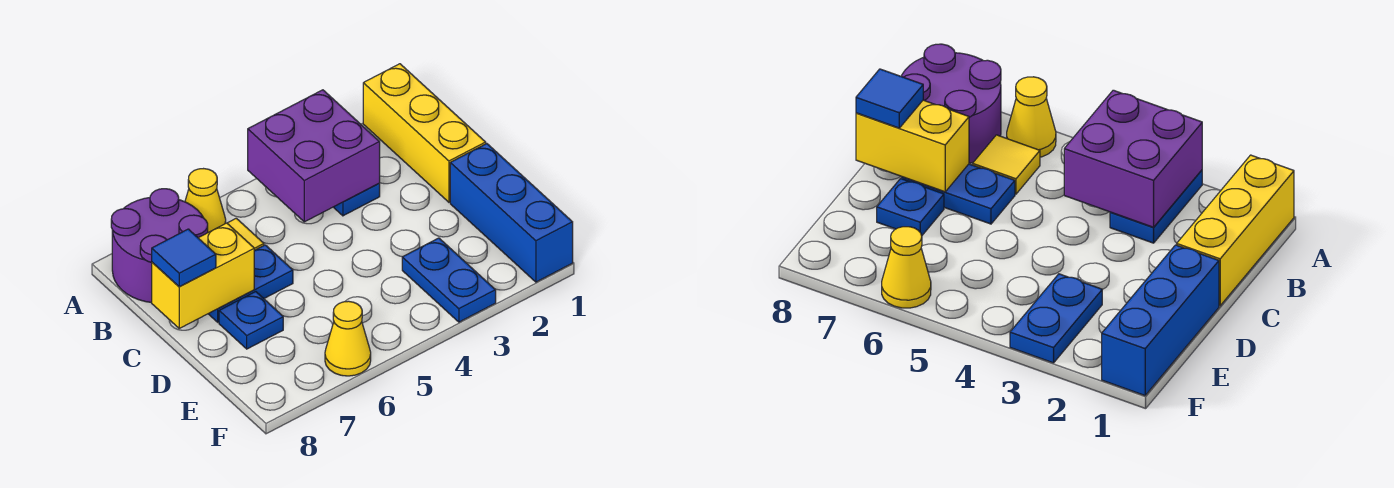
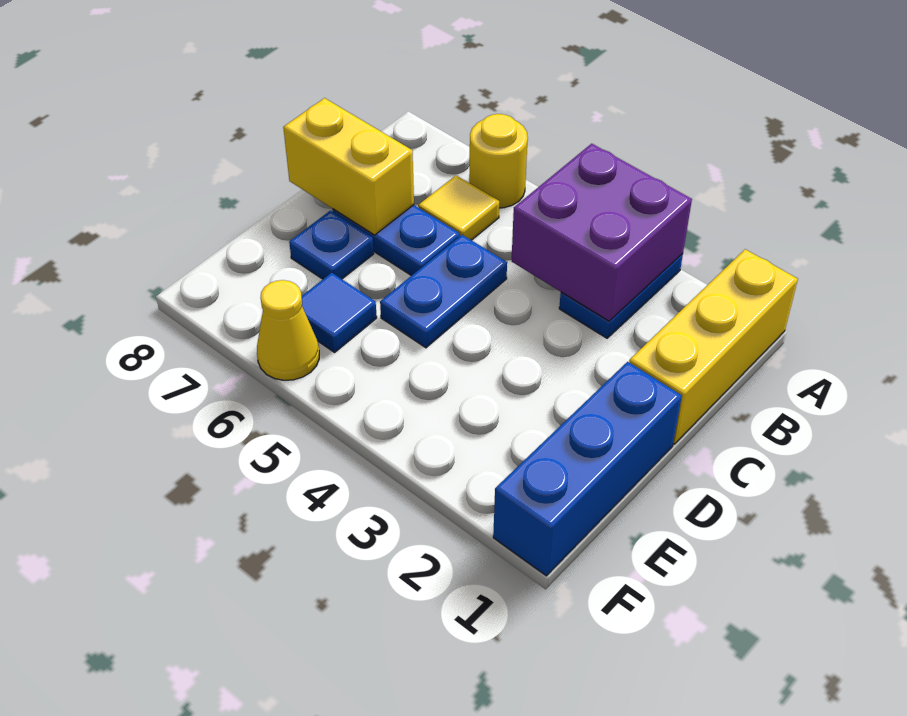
yellow cone A6 level 1 -> yellow round brick A6 level 1
purple round brick A7:B8 level 1 -> none
blue tile C8 level 3 -> blue tile E6 level 1
blue plate E3:F3 level 1 -> blue plate C5:D5 level 1

